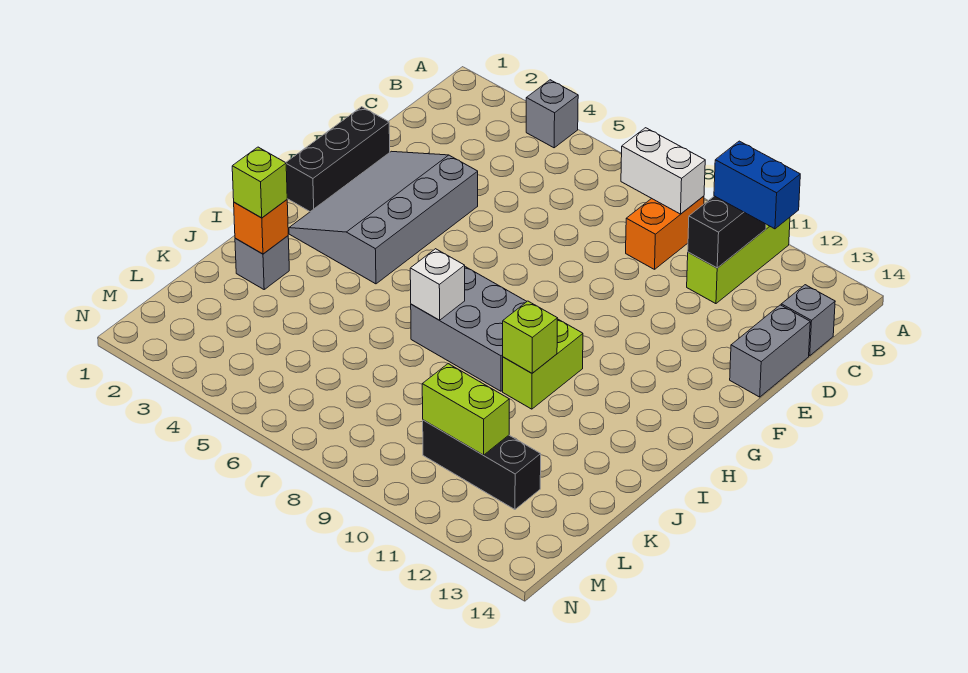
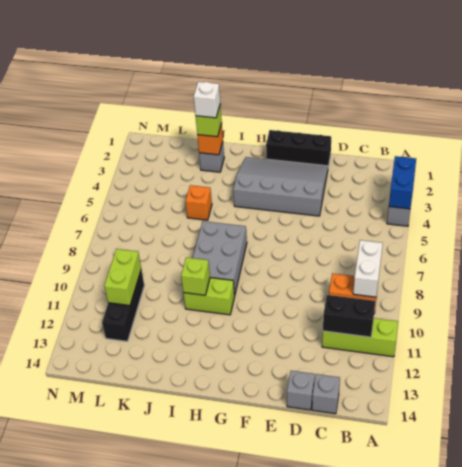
blue brick B11:B12 level 3 -> blue brick A3:A4 level 2
grey brick D14:E14 level 1 -> grey brick D14 level 1
white brick I7 level 2 -> white brick J2 level 4
none -> orange brick J5 level 1

